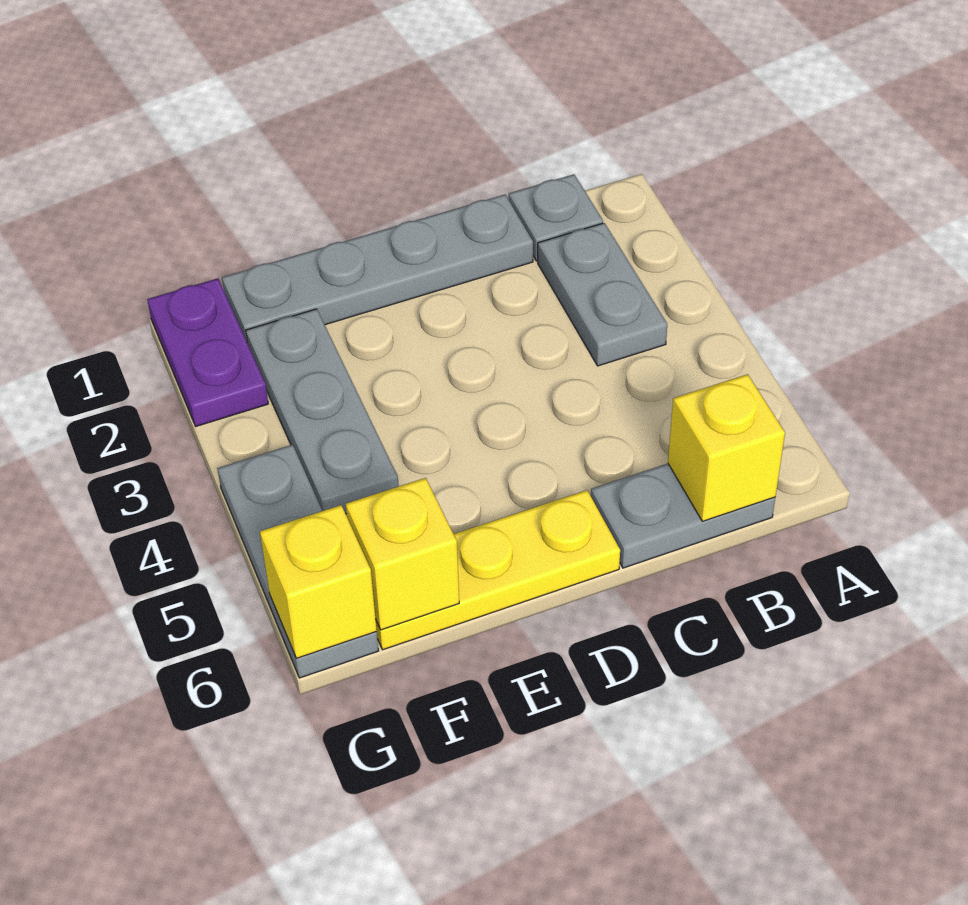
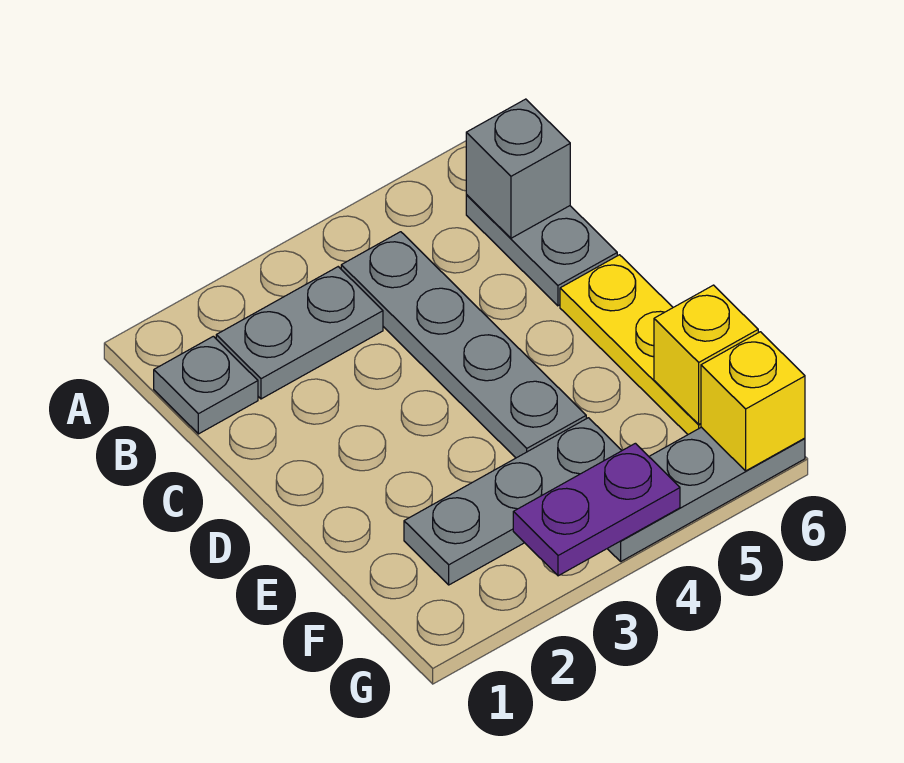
yellow brick B6 level 2 -> grey brick B6 level 2
grey plate C1:F1 level 1 -> grey plate B4:E4 level 1
purple plate G1:G2 level 1 -> purple plate G3:G4 level 2

